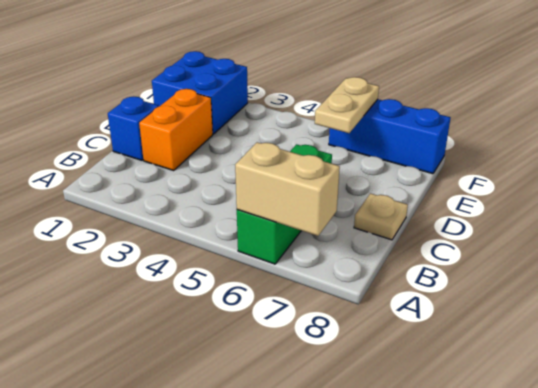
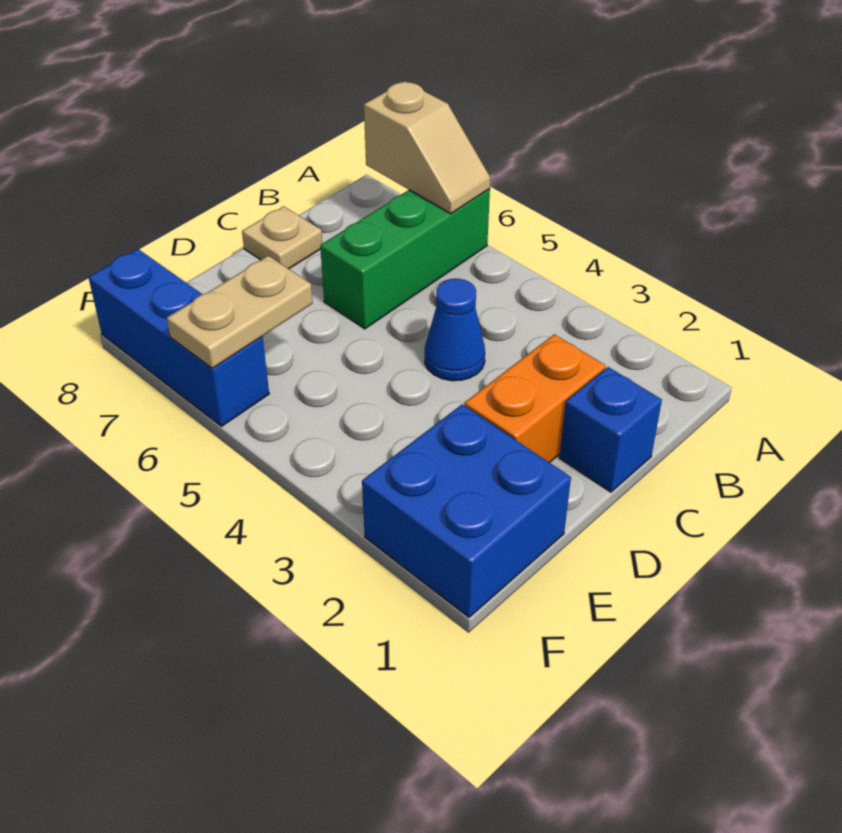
tan brick A6:A7 level 2 -> tan slope A6:A7 level 2 top 7
none -> blue cone C4 level 1

